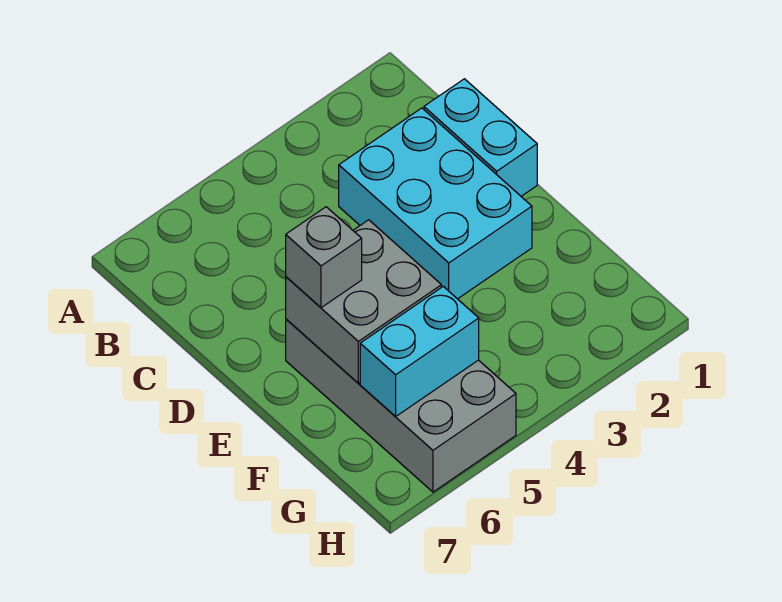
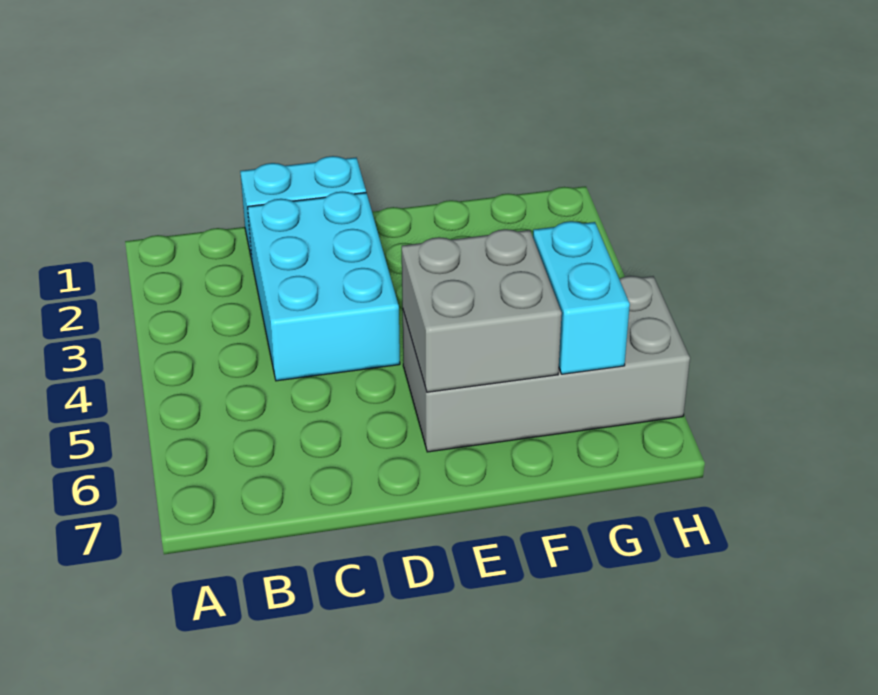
cyan brick C2:E3 level 1 -> cyan brick C2:D4 level 1
grey brick E6 level 3 -> none

